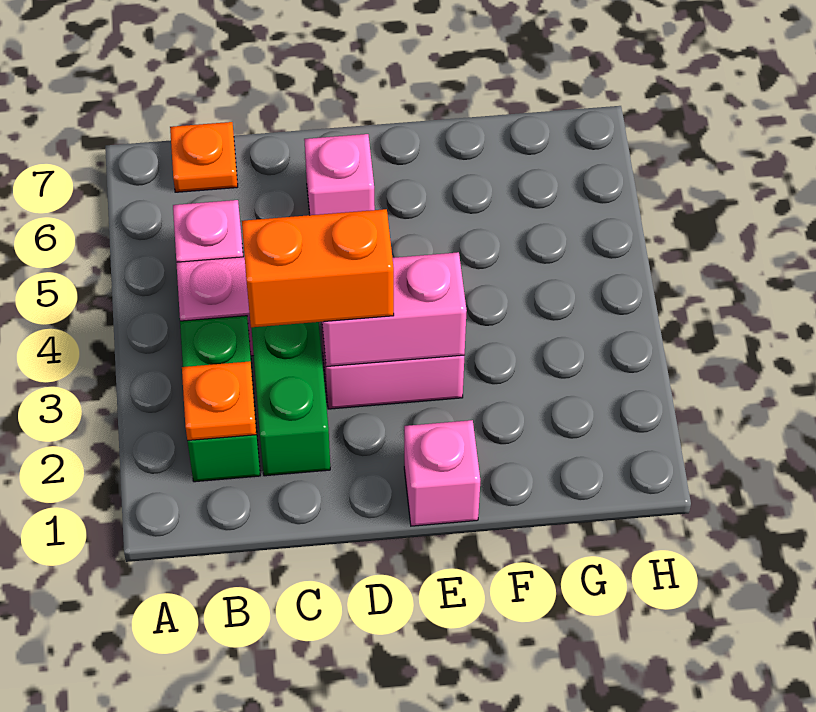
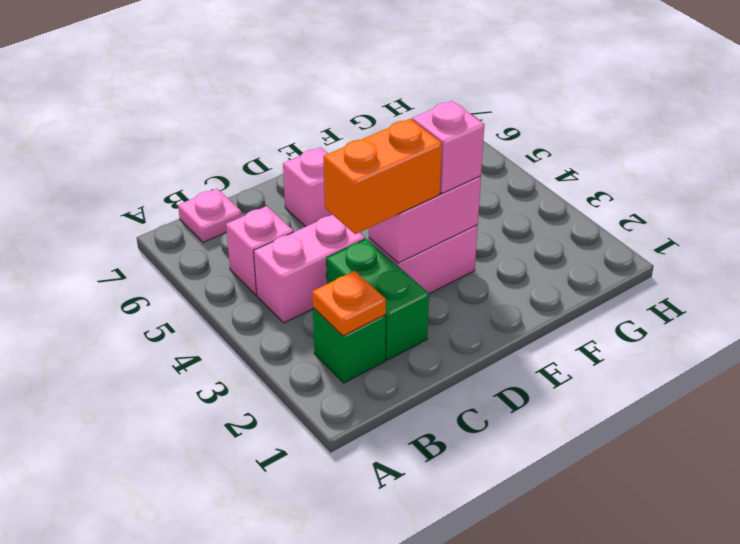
green brick B2:B3 level 1 -> green brick B2 level 1
orange plate B7 level 1 -> pink plate B7 level 1
pink brick E1 level 1 -> pink brick E3 level 3

